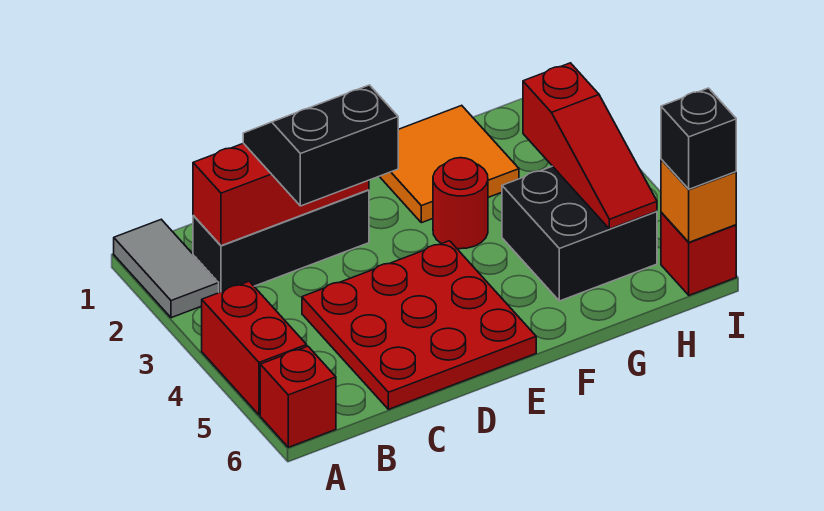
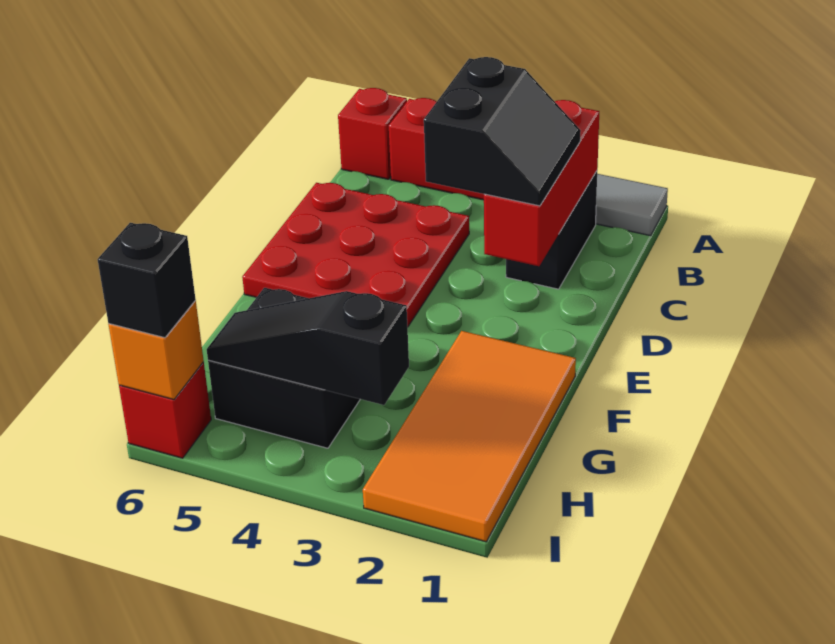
black brick B2:D2 level 1 -> black brick B2:C2 level 1
orange tile F1:G2 level 1 -> orange tile F1:I2 level 1
red round brick F3 level 1 -> none
red slope H3:H5 level 2 top 3 -> black slope H3:H5 level 2 top 3

